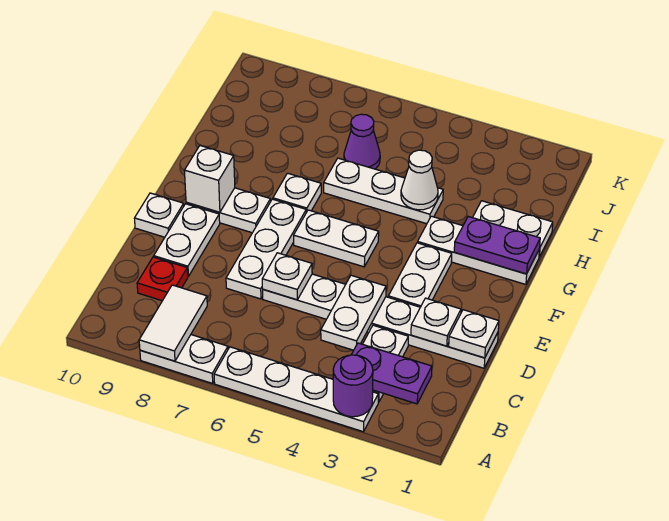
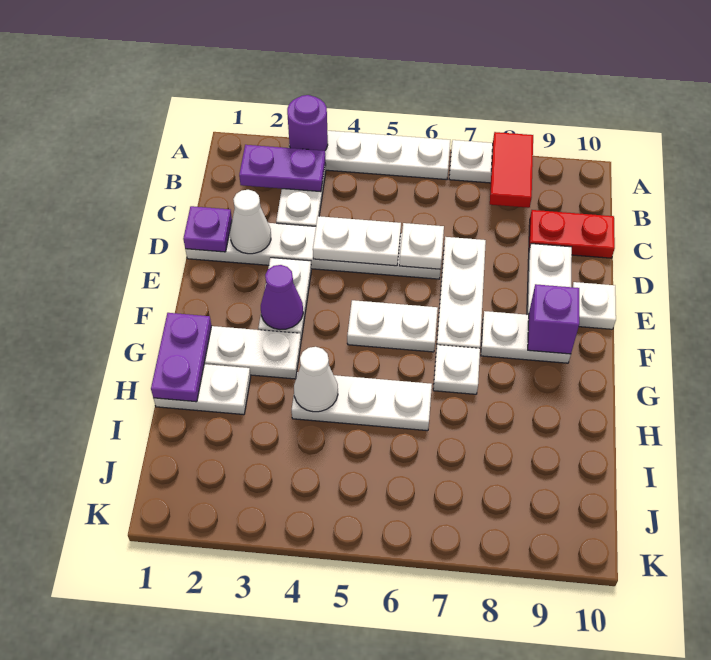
white tile A8:B8 level 2 -> red tile A8:B8 level 2
white plate C4:D4 level 2 -> white plate D4:D5 level 2
red plate C9 level 1 -> red plate C9:C10 level 1
white plate D1 level 2 -> purple plate D1 level 2
white plate D2 level 2 -> white cone D2 level 2
white brick F9 level 2 -> purple brick F9 level 2
purple plate G1:G2 level 2 -> purple plate G1:H1 level 2
purple cone I6 level 1 -> purple cone F3 level 2

